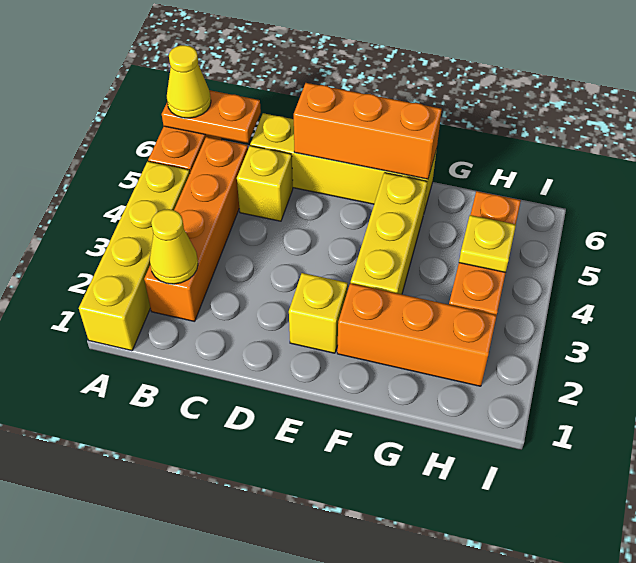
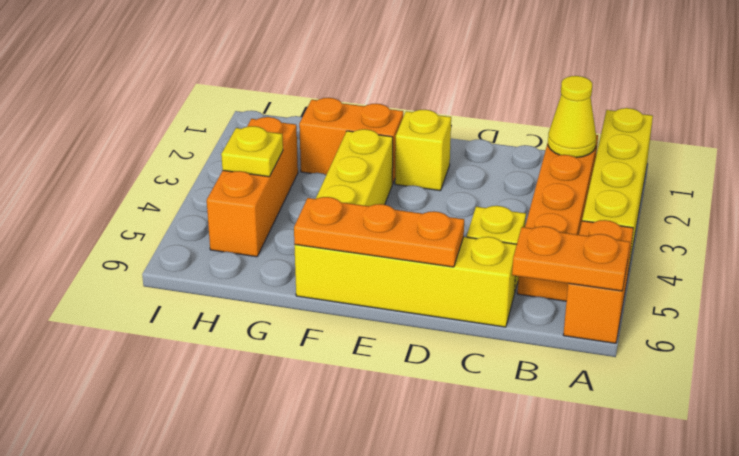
yellow cone A6 level 3 -> none
orange brick D6:F6 level 2 -> orange plate D6:F6 level 2
orange brick F2:H2 level 1 -> orange brick F2:G2 level 1

